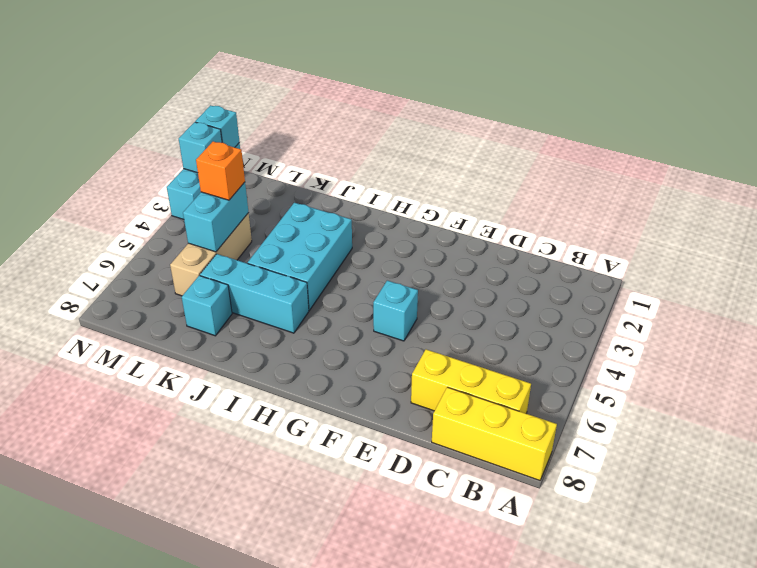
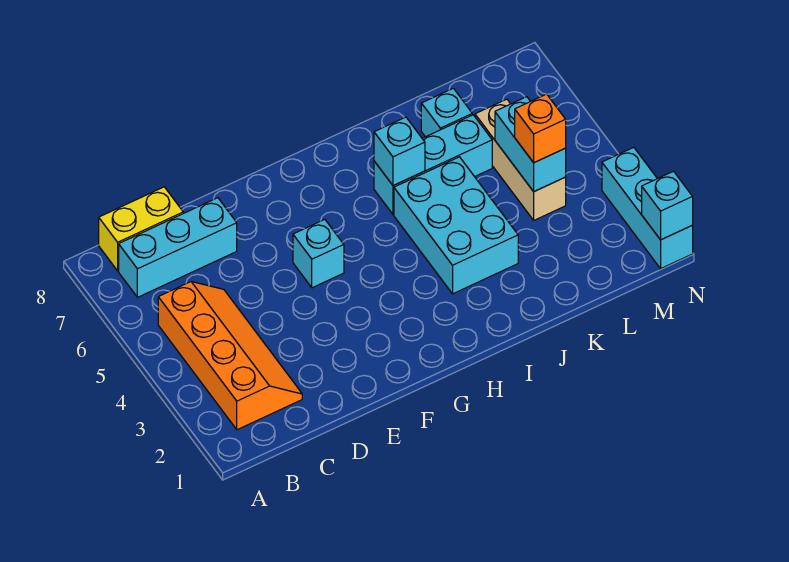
yellow brick A8:C8 level 1 -> yellow brick B8:C8 level 1
none -> orange slope B2:C5 level 1 top B
yellow brick B7:D7 level 1 -> cyan brick B7:D7 level 1
cyan brick N2 level 2 -> cyan brick I6 level 2

